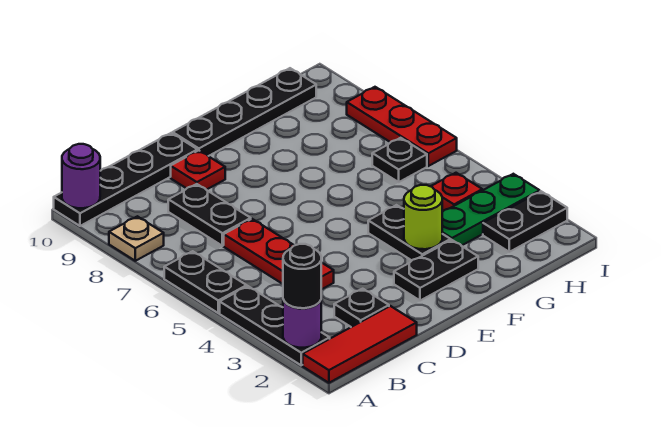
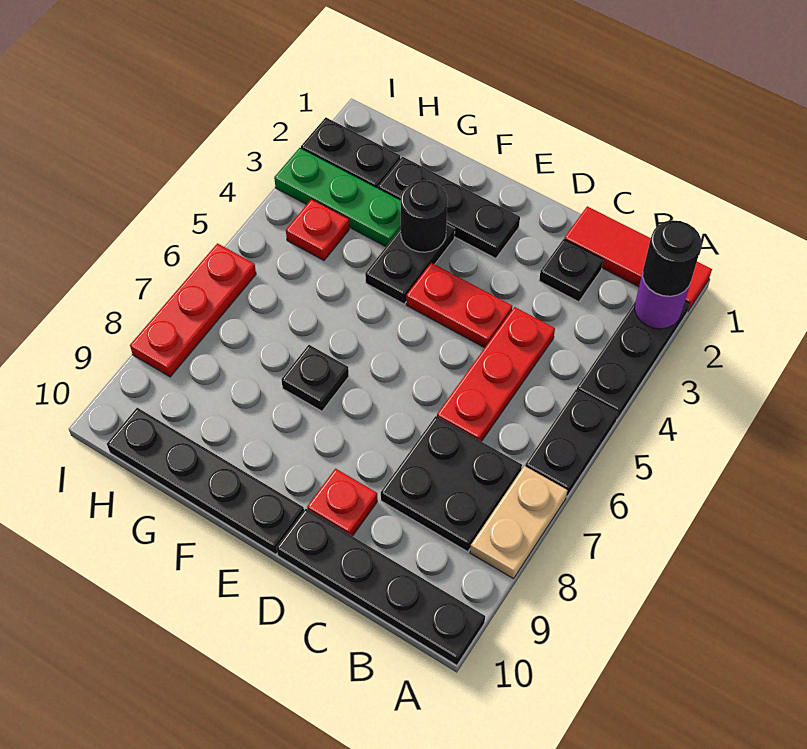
tan plate A8 level 1 -> tan plate A7:A8 level 1
purple round brick A10 level 2 -> none
black plate C7:C8 level 1 -> black plate B7:C8 level 1
none -> red plate D4:E4 level 1
black plate E2:F2 level 1 -> black plate E2:G2 level 1
lime round brick F3 level 2 -> black round brick F3 level 2
black plate H6 level 1 -> black plate F7 level 1

